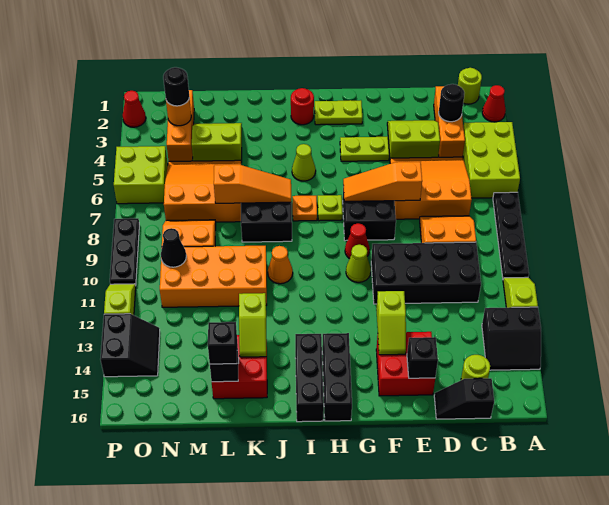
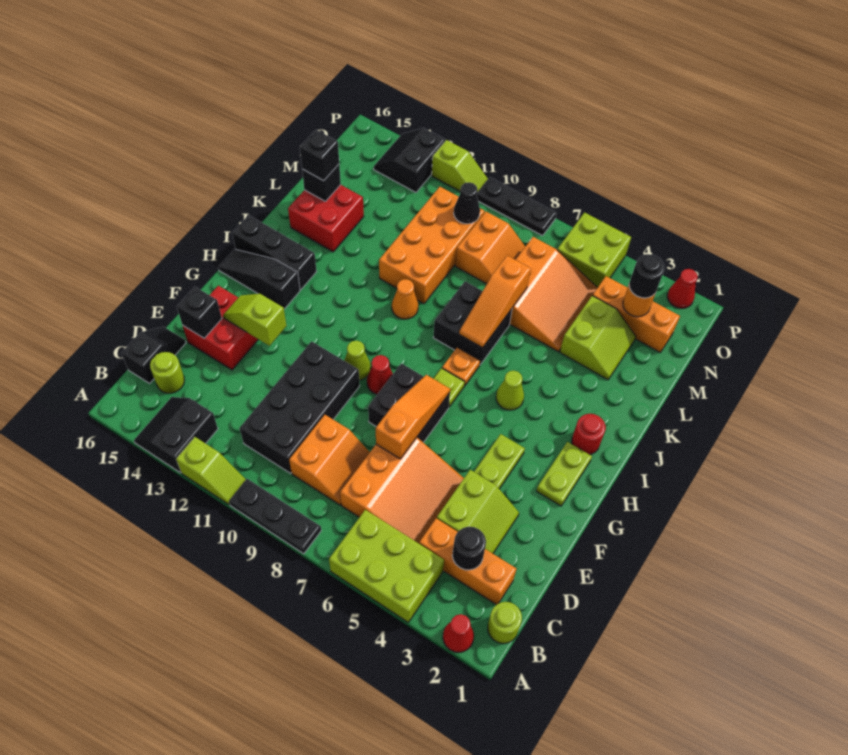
black plate A7:A10 level 1 -> black plate A8:A10 level 1
black brick H14:H16 level 1 -> black slope H14:H16 level 1 top 14
lime slope K13:K14 level 2 top 13 -> none
black slope O13:P14 level 1 top P -> black slope O13:P14 level 1 top 13

